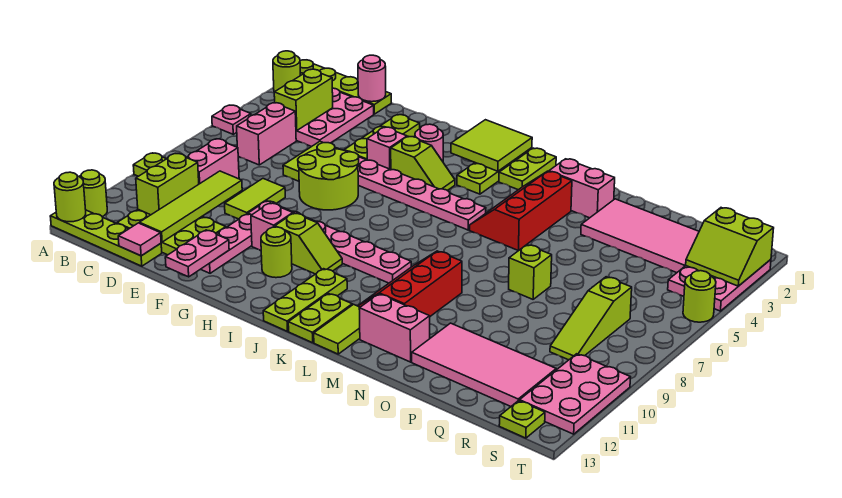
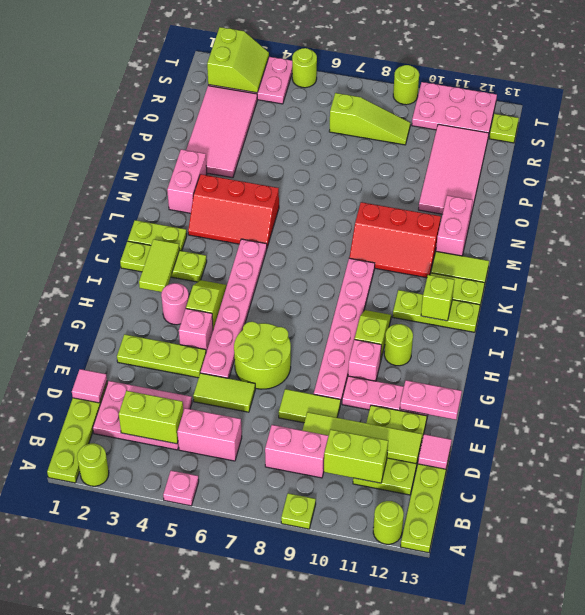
lime round brick A13 level 2 -> lime round brick T9 level 1
pink round brick D1 level 2 -> pink tile D1 level 2
lime tile I1:J2 level 2 -> lime tile I2:J2 level 2
lime brick O7 level 1 -> lime brick J12 level 2

